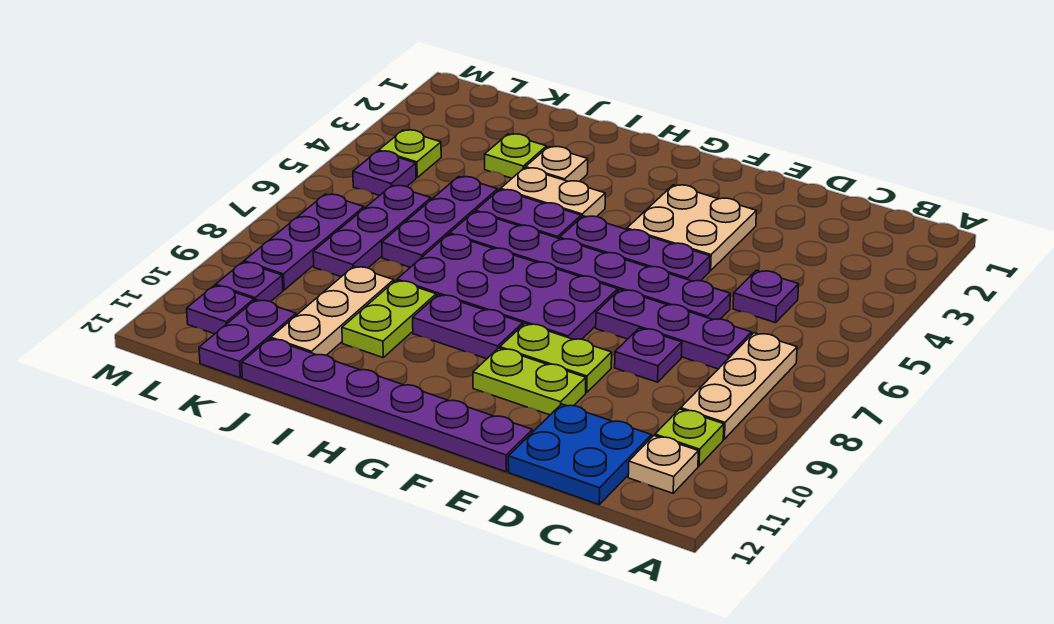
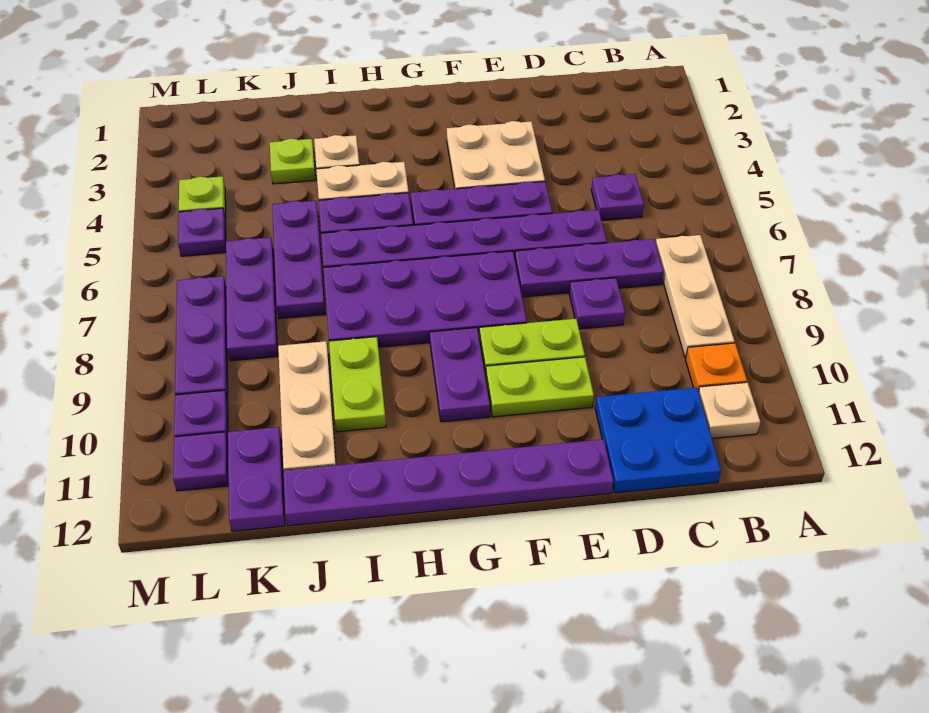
lime plate B10 level 1 -> orange plate B10 level 1
purple plate G9:H9 level 1 -> purple plate G9:G10 level 1

